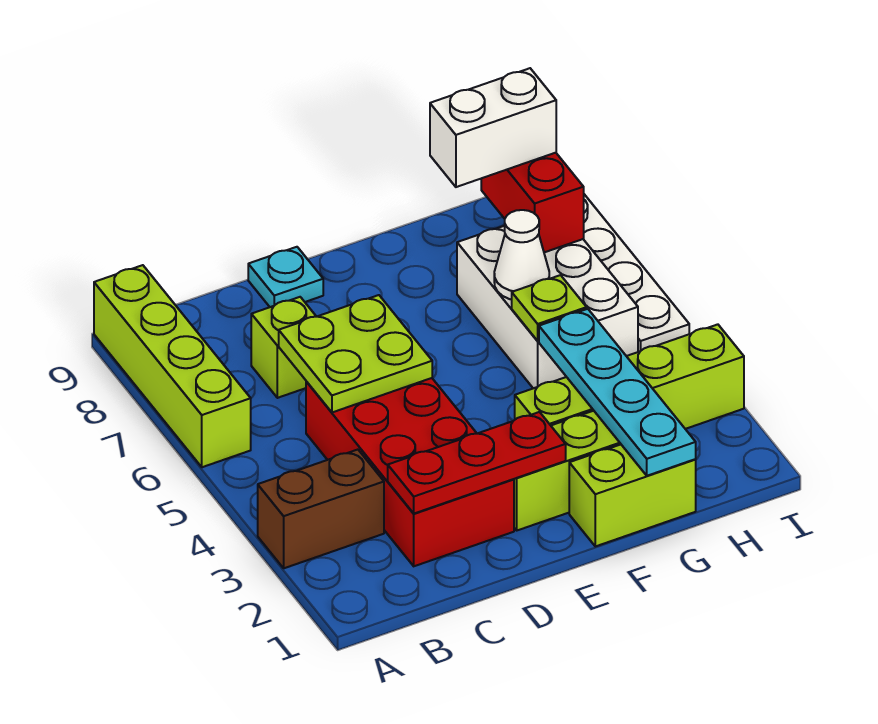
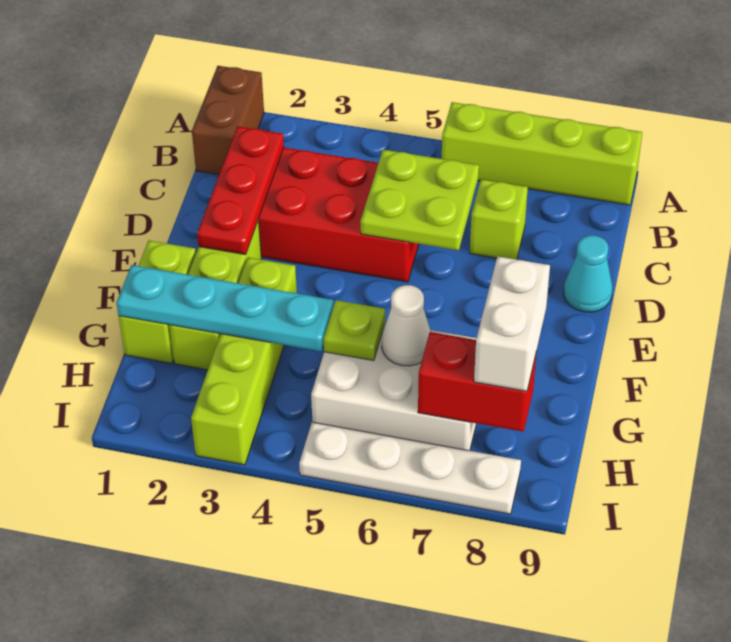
brown brick A3:B3 level 1 -> brown brick A1:B1 level 1
cyan plate D9 level 1 -> cyan cone D9 level 1

